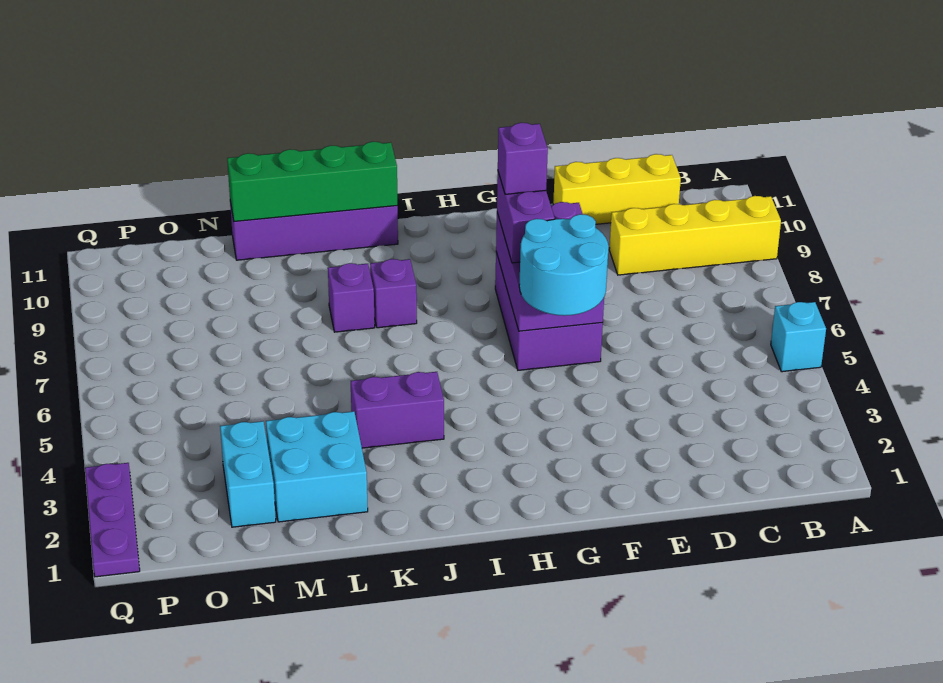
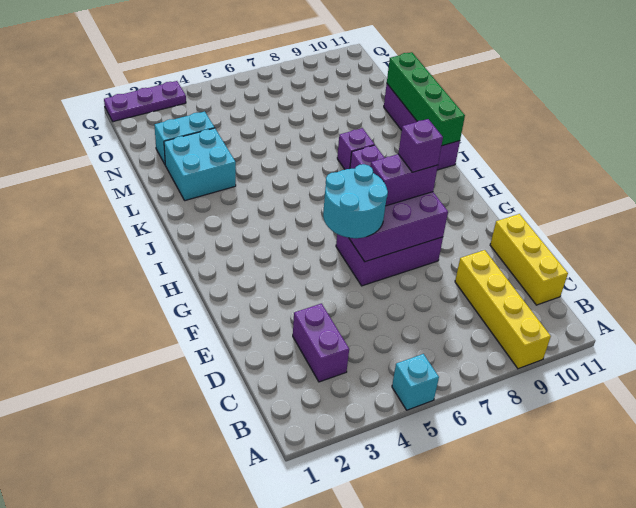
purple brick J4:K4 level 1 -> purple brick C3:D3 level 1

